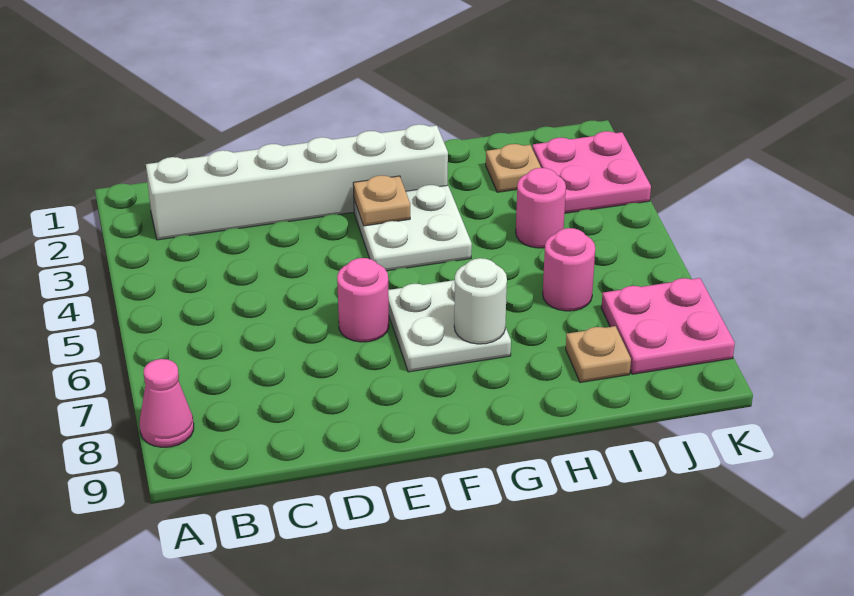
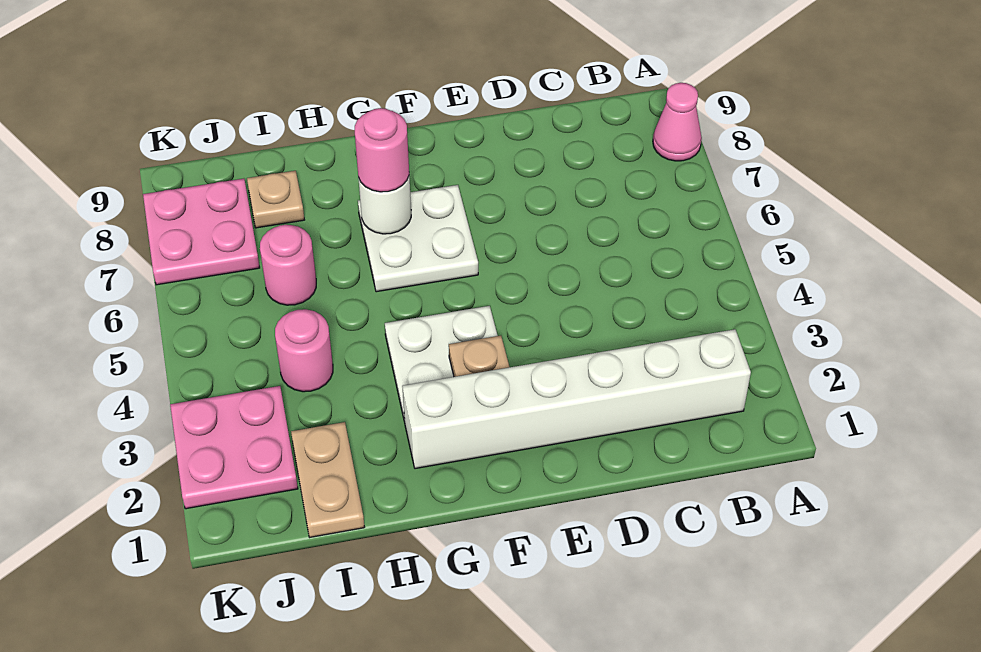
pink round brick E6 level 1 -> pink round brick G7 level 3
tan plate I2 level 1 -> tan plate I1:I2 level 1

